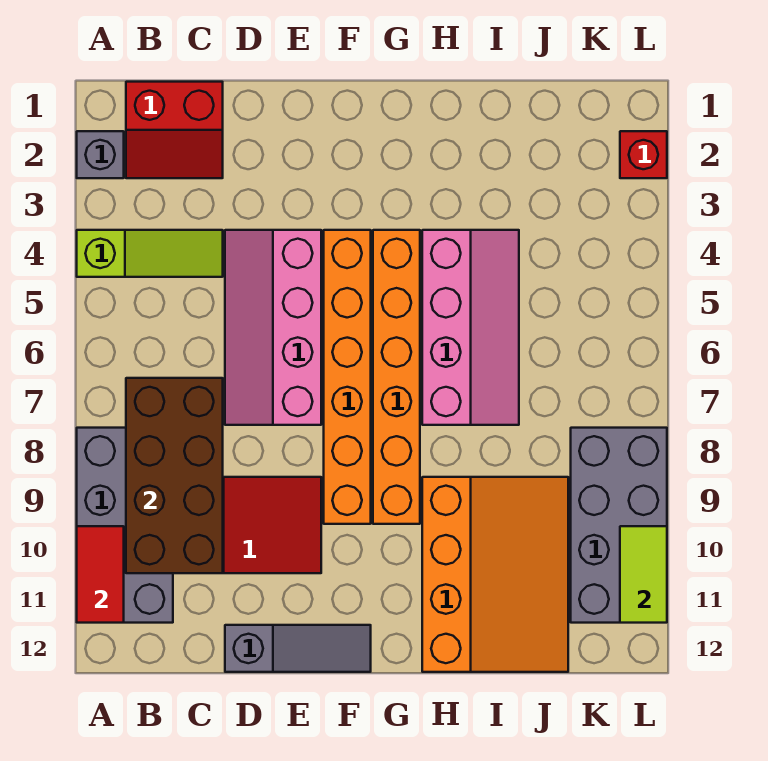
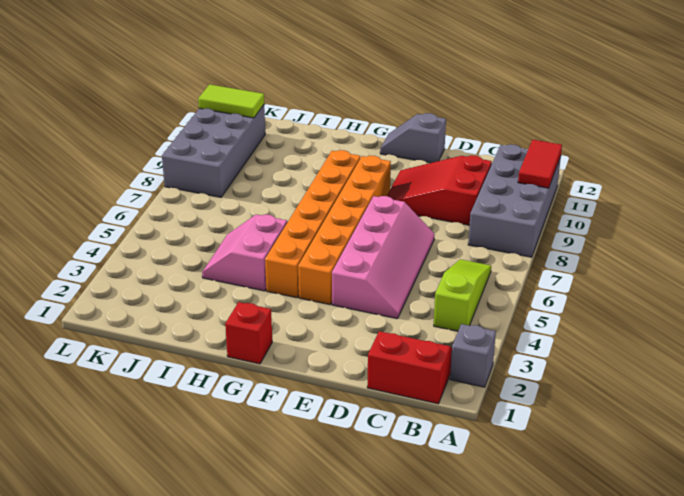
lime slope A4:C4 level 1 top A -> lime slope B4:B6 level 1 top 4
brown brick B7:C10 level 2 -> none
grey slope D12:F12 level 1 top D -> grey slope E12:F12 level 1 top E
pink slope H4:I7 level 1 top H -> pink slope H4:I5 level 1 top H
orange slope H9:J12 level 1 top H -> none
red brick L2 level 1 -> red brick G1 level 1
lime tile L10:L11 level 2 -> lime tile K11:L11 level 2

